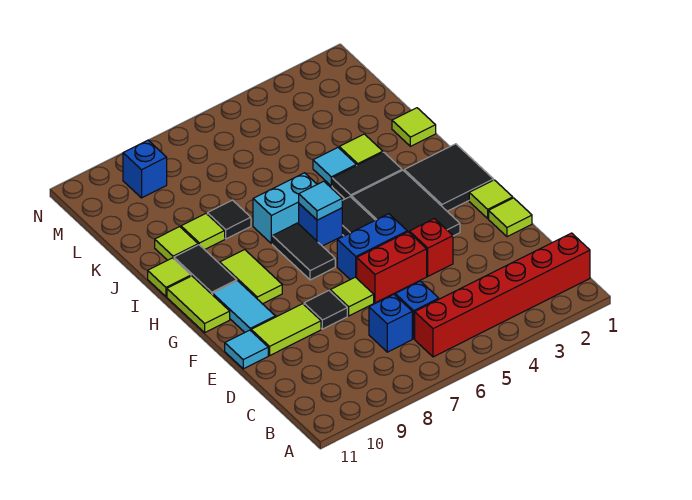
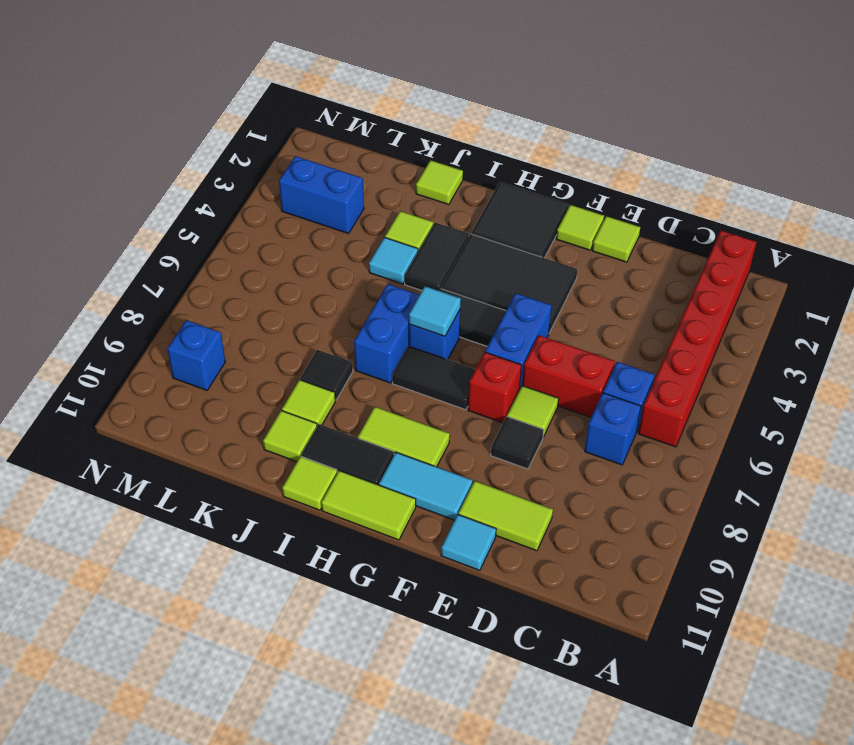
red brick E4 level 1 -> red brick F7 level 1
red brick E5:E6 level 1 -> red brick D6:E6 level 1
lime tile E9:E10 level 1 -> lime tile D10:E10 level 1
cyan brick I6:I7 level 1 -> blue brick I6:I7 level 1
none -> blue brick L3:M3 level 1

